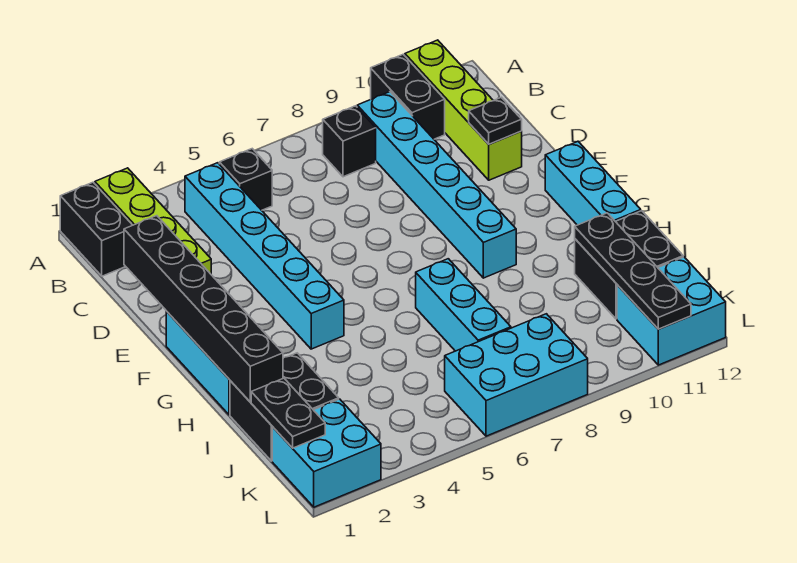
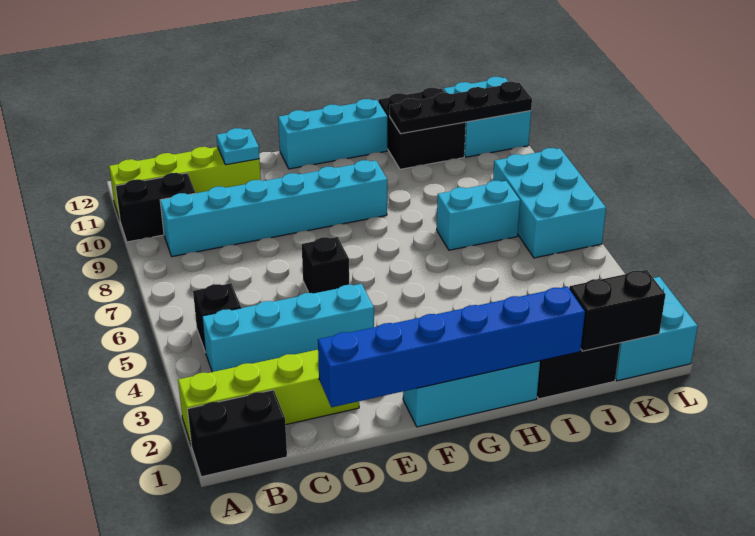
cyan brick B4:G4 level 1 -> cyan brick B4:E4 level 1
black brick B8 level 1 -> black brick E6 level 1
black brick D1:I1 level 2 -> blue brick D1:I1 level 2
black plate D11 level 2 -> cyan plate D11 level 2
cyan brick H7:J7 level 1 -> cyan brick I7:J7 level 1
black plate J1:K1 level 2 -> black brick J1:K1 level 2

